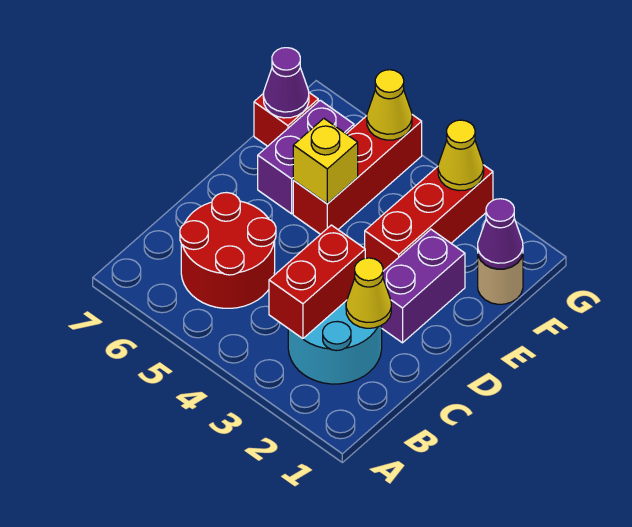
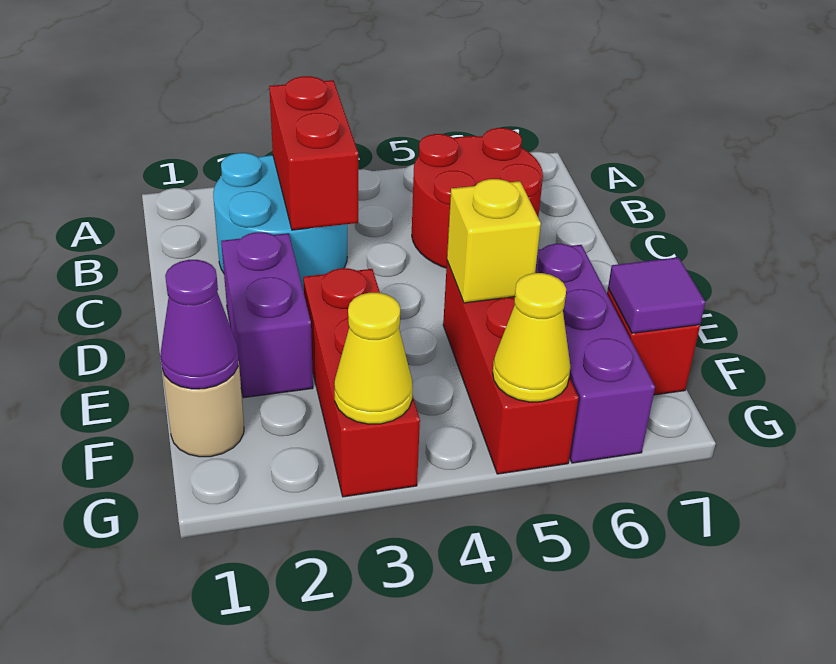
yellow cone C2 level 2 -> none
purple brick E6:F6 level 1 -> purple brick E6:G6 level 1
purple cone F7 level 2 -> purple tile F7 level 2

